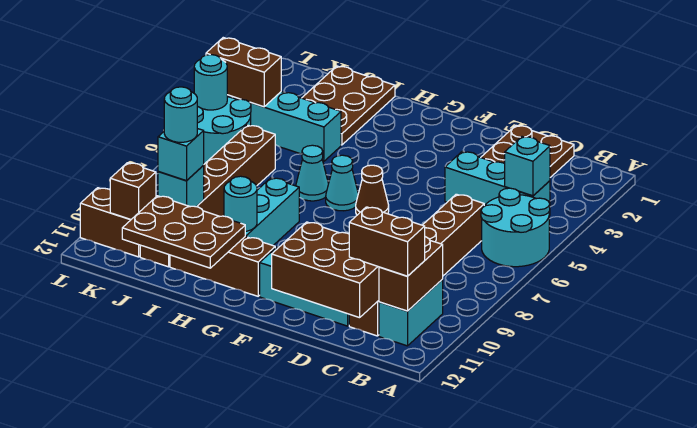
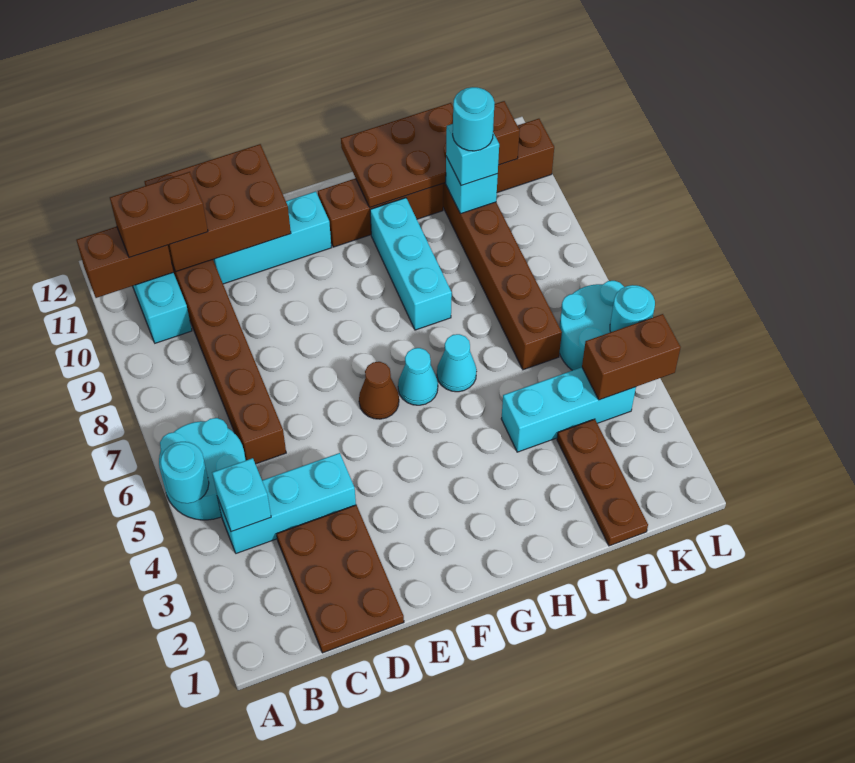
brown brick B10:B11 level 2 -> brown brick A11:B11 level 2
cyan round brick H10 level 2 -> cyan round brick A5 level 2
brown plate I1:J3 level 1 -> brown plate J1:J3 level 1

